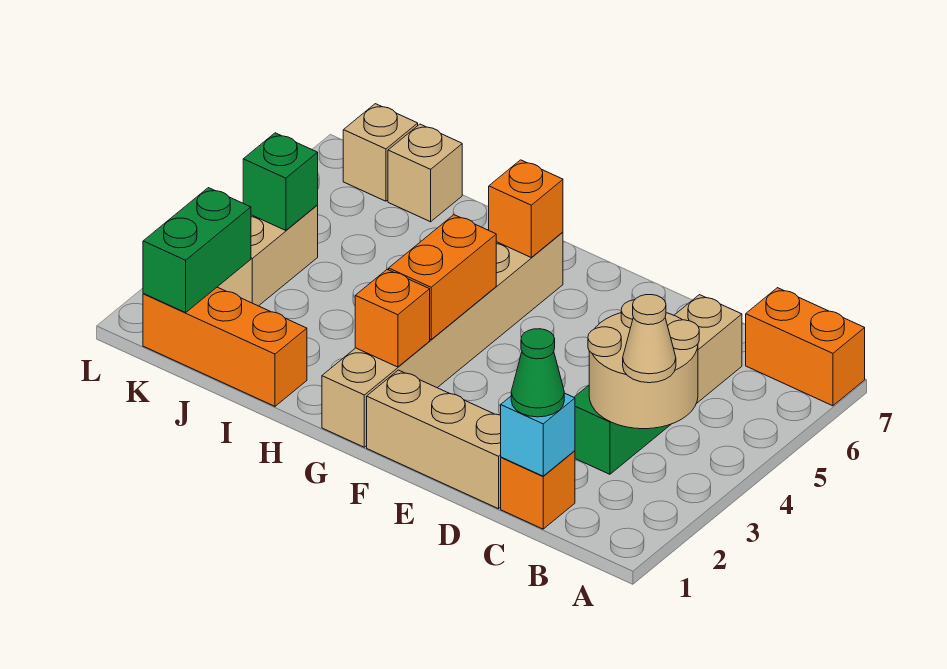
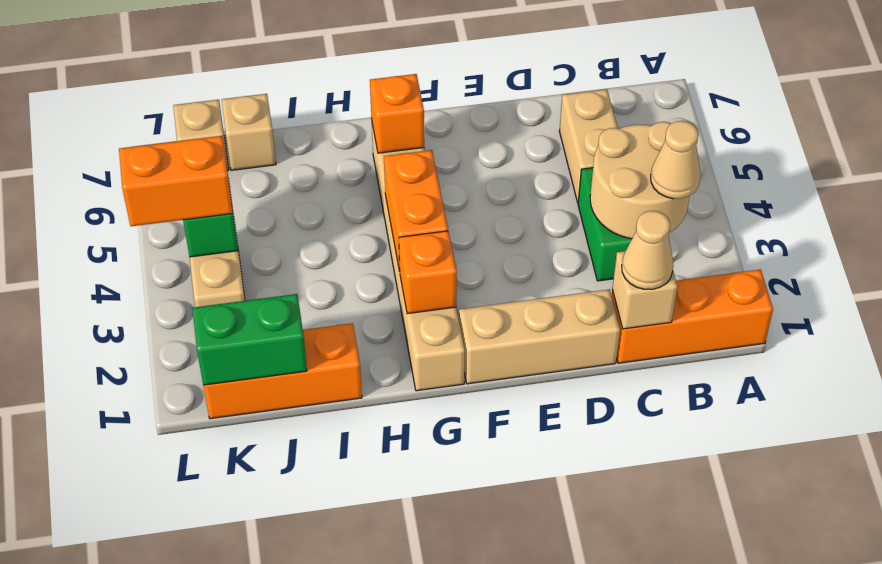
orange brick A7:B7 level 1 -> orange brick K4:L4 level 3
orange brick C1 level 1 -> orange brick A1:C1 level 1
cyan brick C1 level 2 -> tan brick C1 level 2
green cone C1 level 3 -> tan cone C1 level 3
green brick K1:K2 level 2 -> green brick J1:K1 level 2

